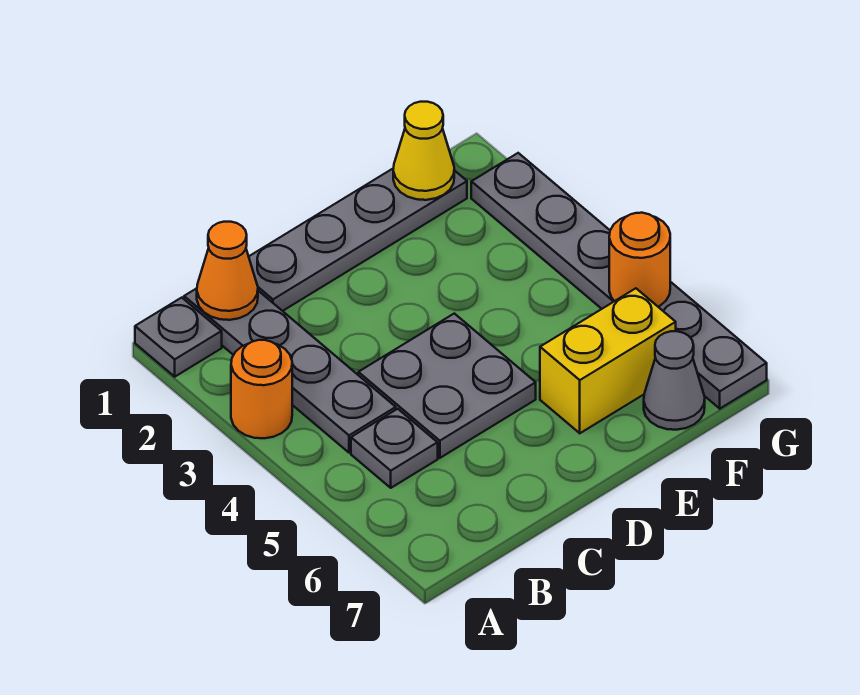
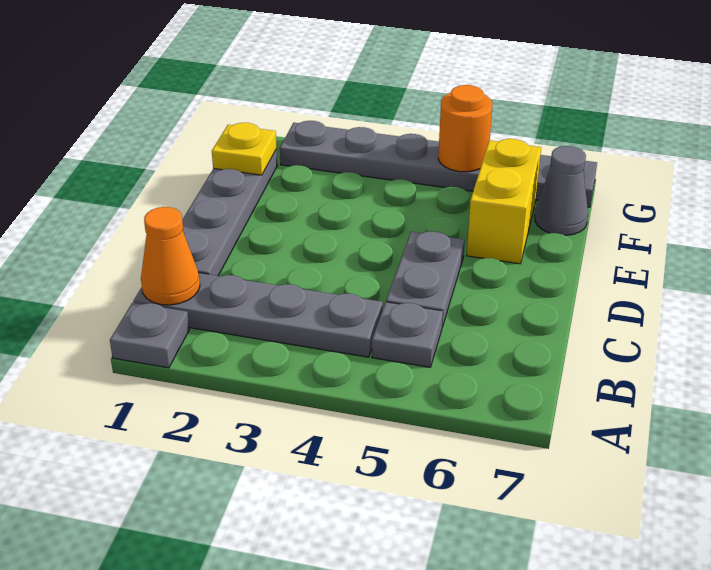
orange round brick A3 level 1 -> none
grey plate C4:D5 level 1 -> grey plate C5:D5 level 1
yellow cone F1 level 2 -> yellow plate F1 level 2

